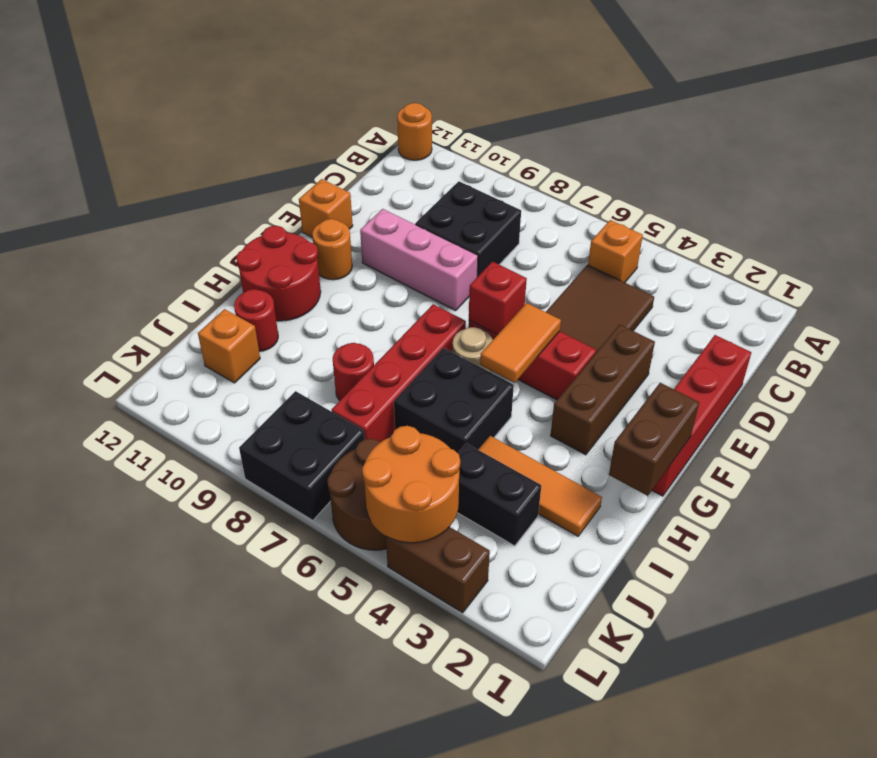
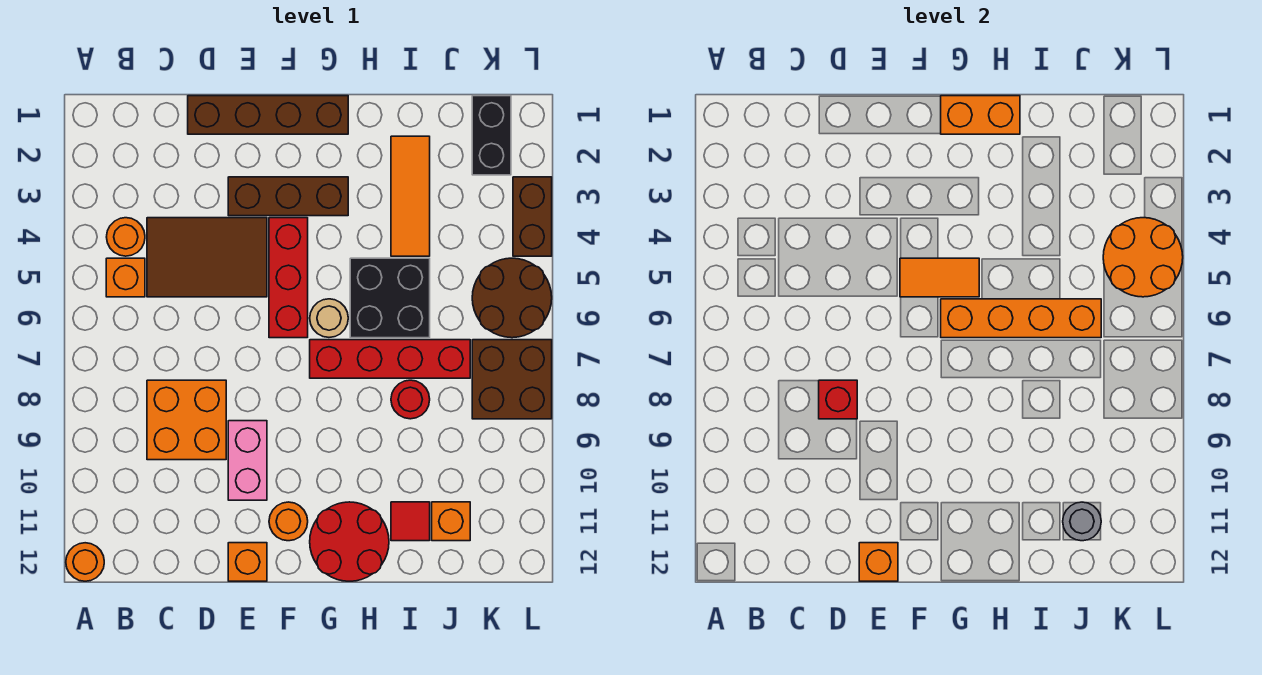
none -> orange round brick B4 level 1
black brick C8:D9 level 1 -> orange brick C8:D9 level 1
red brick D1:G1 level 1 -> brown brick D1:G1 level 1
pink brick E8:E10 level 1 -> pink brick E9:E10 level 1
none -> orange brick E12 level 2
red brick F6 level 2 -> red brick D8 level 2
brown brick G1:H1 level 2 -> orange brick G1:H1 level 2
none -> orange brick G6:J6 level 2
red round brick I11 level 1 -> red tile I11 level 1
black brick J3:J4 level 1 -> black brick K1:K2 level 1
none -> grey round brick J11 level 2
black brick K7:L8 level 1 -> brown brick K7:L8 level 1

